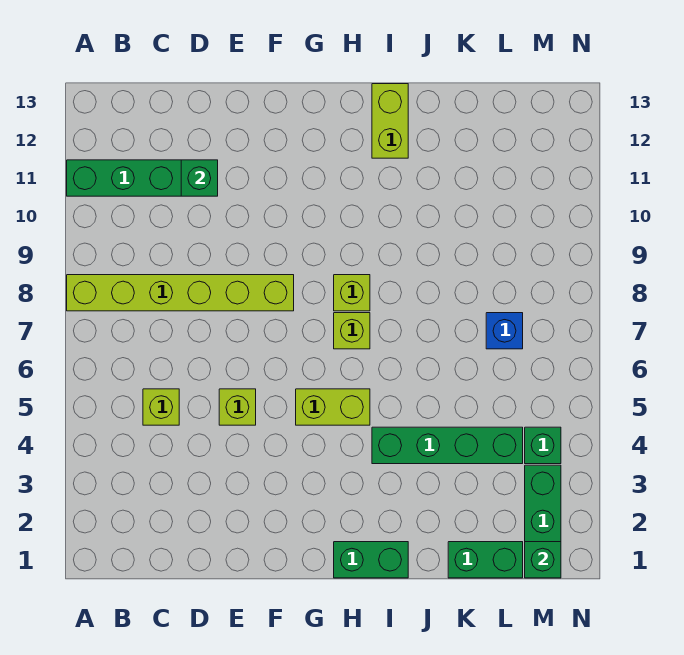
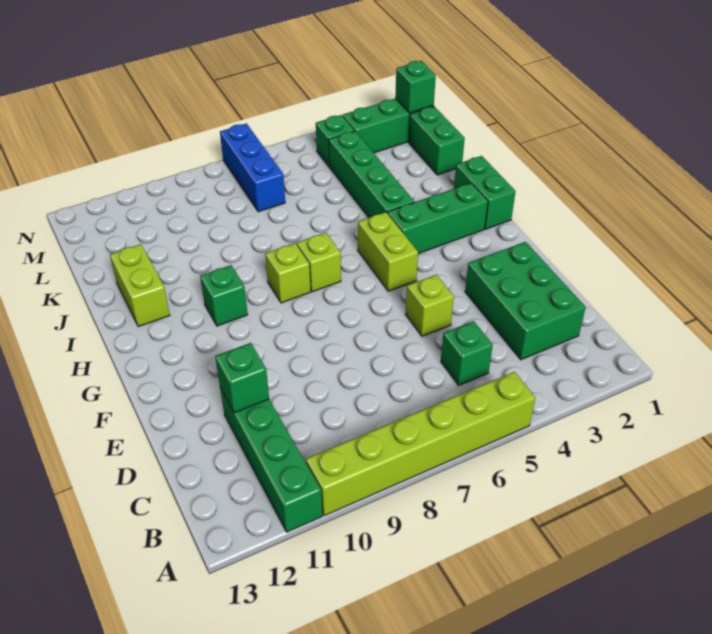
lime brick A8:F8 level 1 -> lime brick A5:A10 level 1
none -> green brick C2:E3 level 1
lime brick C5 level 1 -> green brick C5 level 1
none -> green brick H2:H4 level 1
none -> green brick H10 level 1
lime brick I12:I13 level 1 -> lime brick I12:J12 level 1
blue brick L7 level 1 -> blue brick L7:N7 level 1

